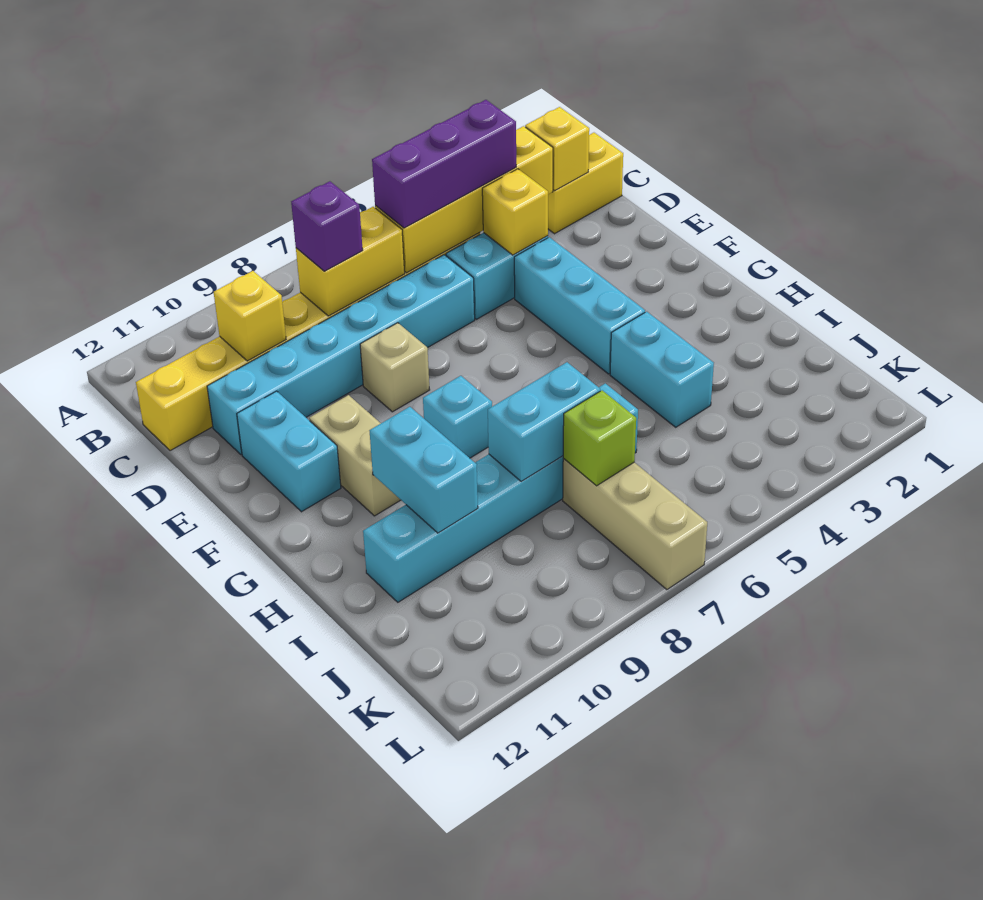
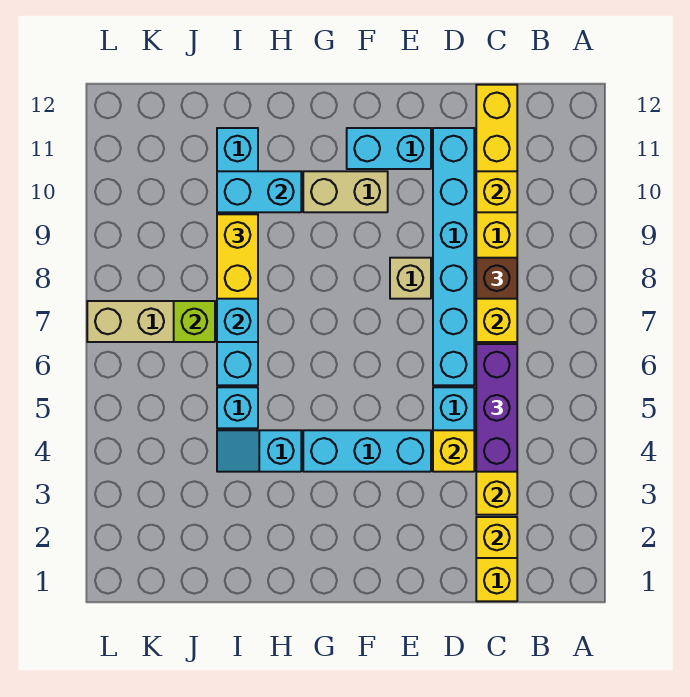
purple brick C8 level 3 -> brown brick C8 level 3
cyan brick G8 level 1 -> cyan brick I5 level 1
cyan brick H4:I4 level 1 -> cyan slope H4:I4 level 1 top H
none -> yellow brick I8:I9 level 3

